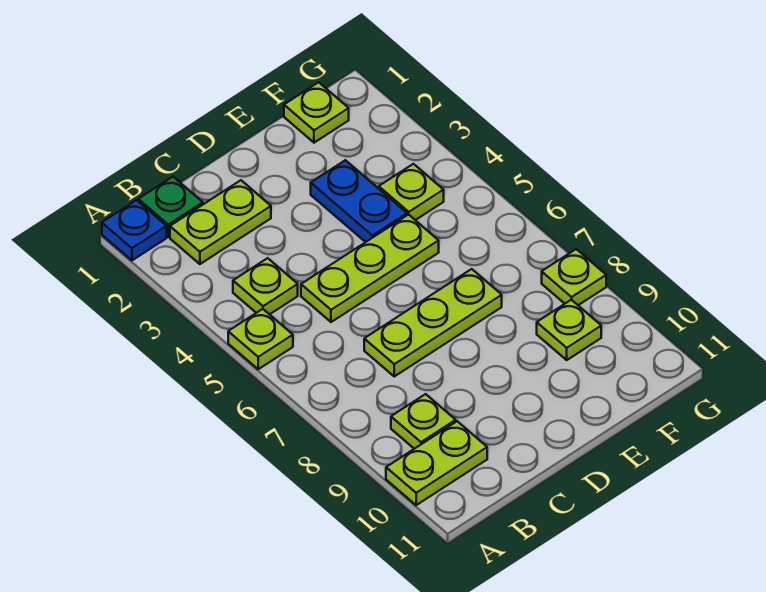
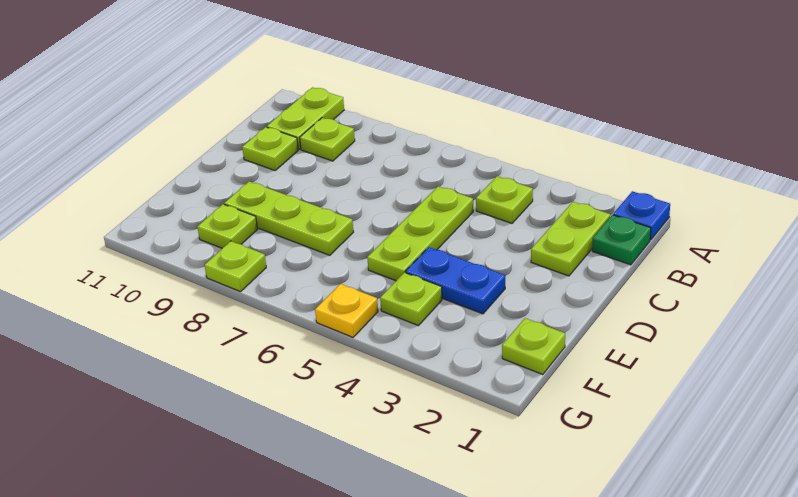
lime plate A5 level 1 -> lime plate C10 level 1
lime plate C7:E7 level 1 -> lime plate E7:E9 level 1
none -> yellow plate G5 level 1

